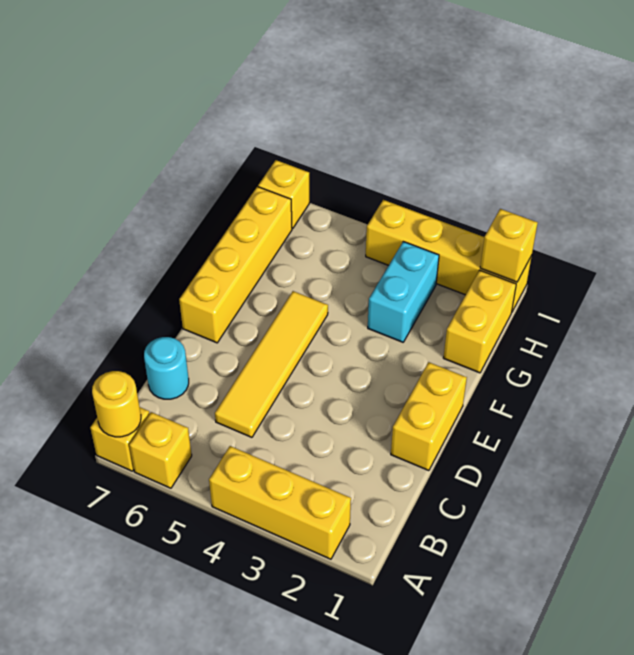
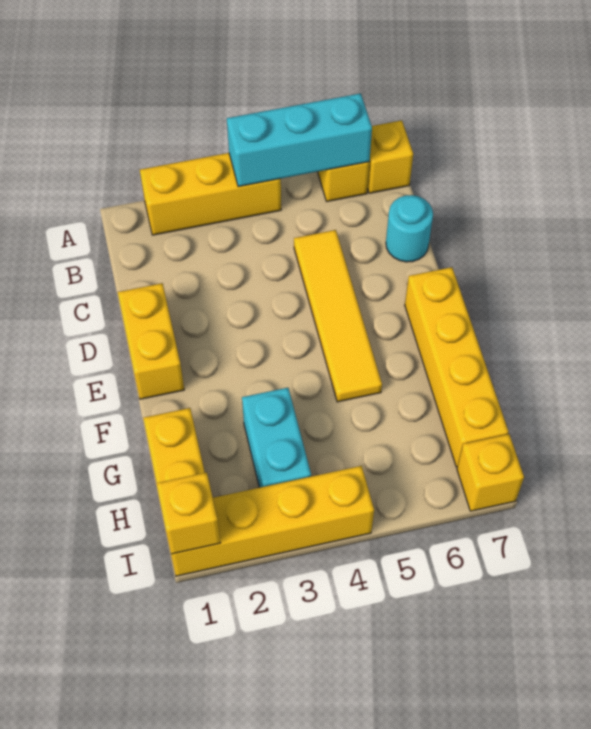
none -> cyan brick A4:A6 level 2
yellow round brick A7 level 2 -> none

